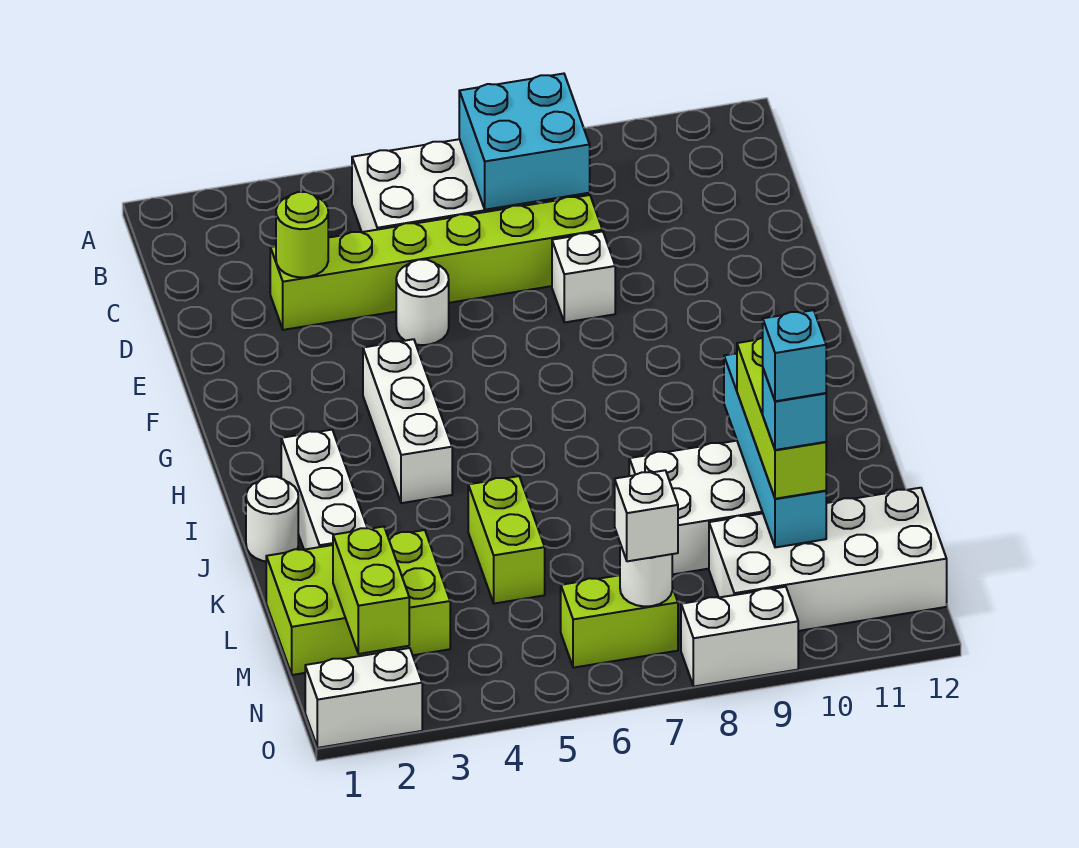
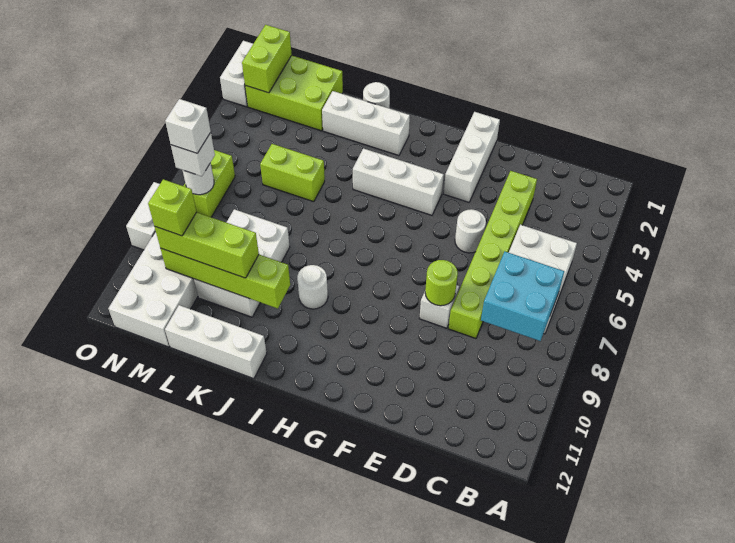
lime round brick D3 level 2 -> lime round brick E8 level 2
none -> white brick F1:F3 level 1
none -> white round brick I9 level 1
cyan brick J10:M10 level 2 -> lime brick J10:M10 level 2
none -> white brick J12:L12 level 1
lime brick L1:M3 level 1 -> lime brick L1:N2 level 1
lime brick M2:N2 level 2 -> lime brick N1:N2 level 2
cyan brick M10 level 4 -> lime brick M10 level 4
cyan brick M10 level 5 -> none
none -> white brick N7 level 4

